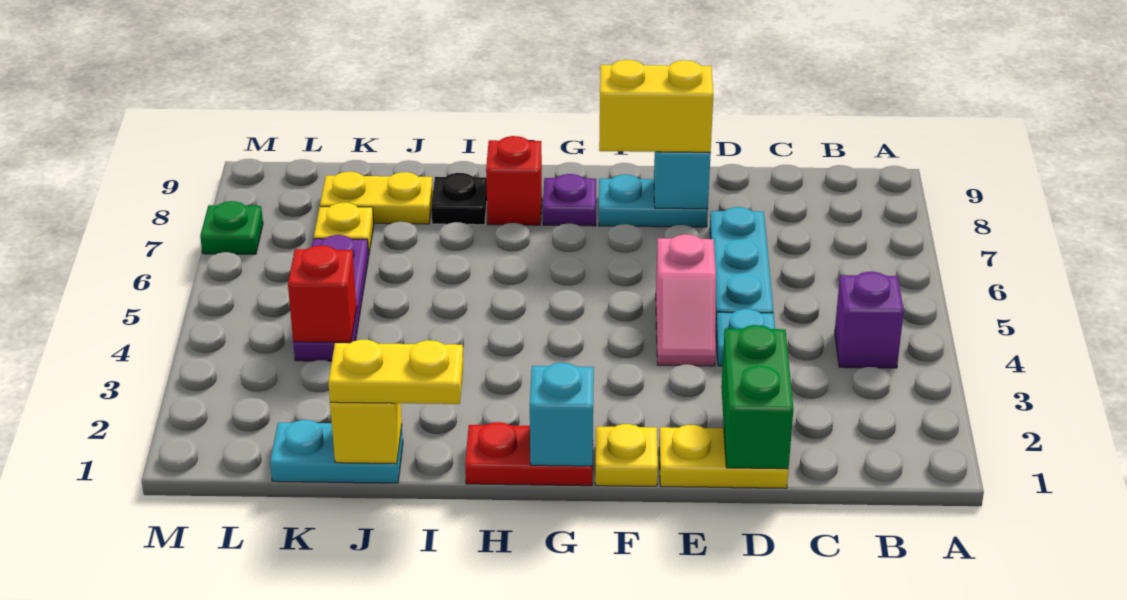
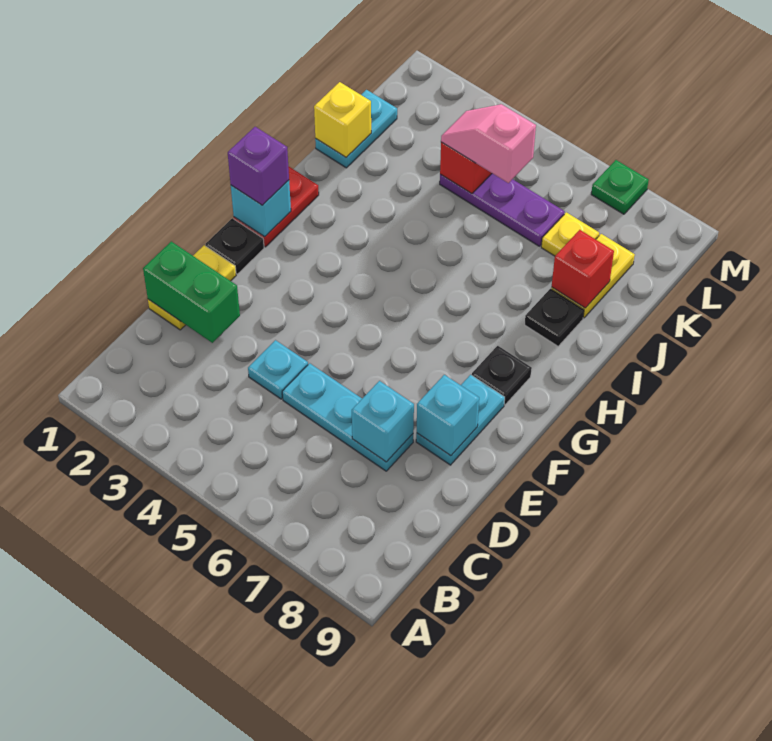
purple brick B4 level 1 -> purple brick G1 level 3
none -> cyan brick D7 level 2
pink slope E4:E5 level 1 top 5 -> pink slope K4:K5 level 3 top 5
yellow brick E8:F8 level 3 -> none
yellow plate F1 level 1 -> black plate F1 level 1
purple plate G8 level 1 -> black plate G8 level 1
red brick H8 level 1 -> red brick J8 level 2
yellow plate I1:J1 level 3 -> none

